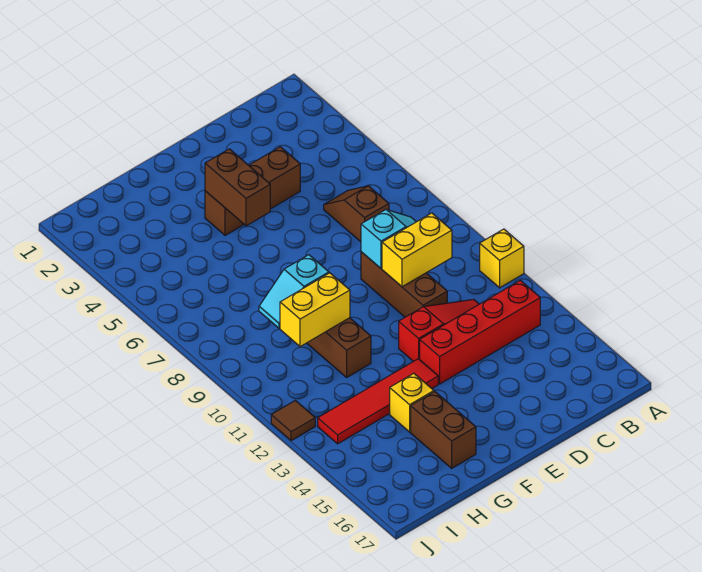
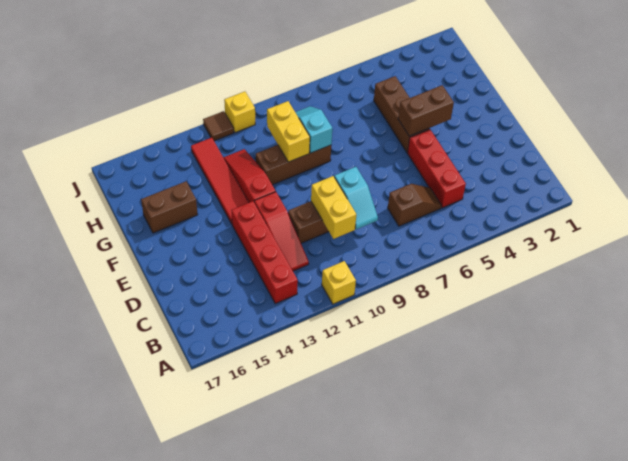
none -> red brick C5:E5 level 1
brown brick D4:F4 level 1 -> brown brick F5:H5 level 1
none -> red slope F12:H12 level 1 top F
yellow brick G14 level 1 -> yellow brick J11 level 1

